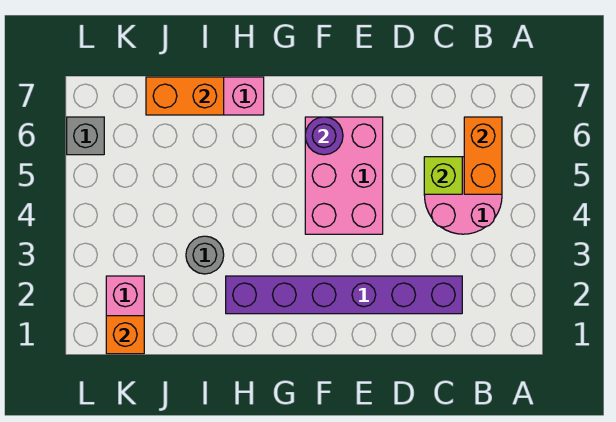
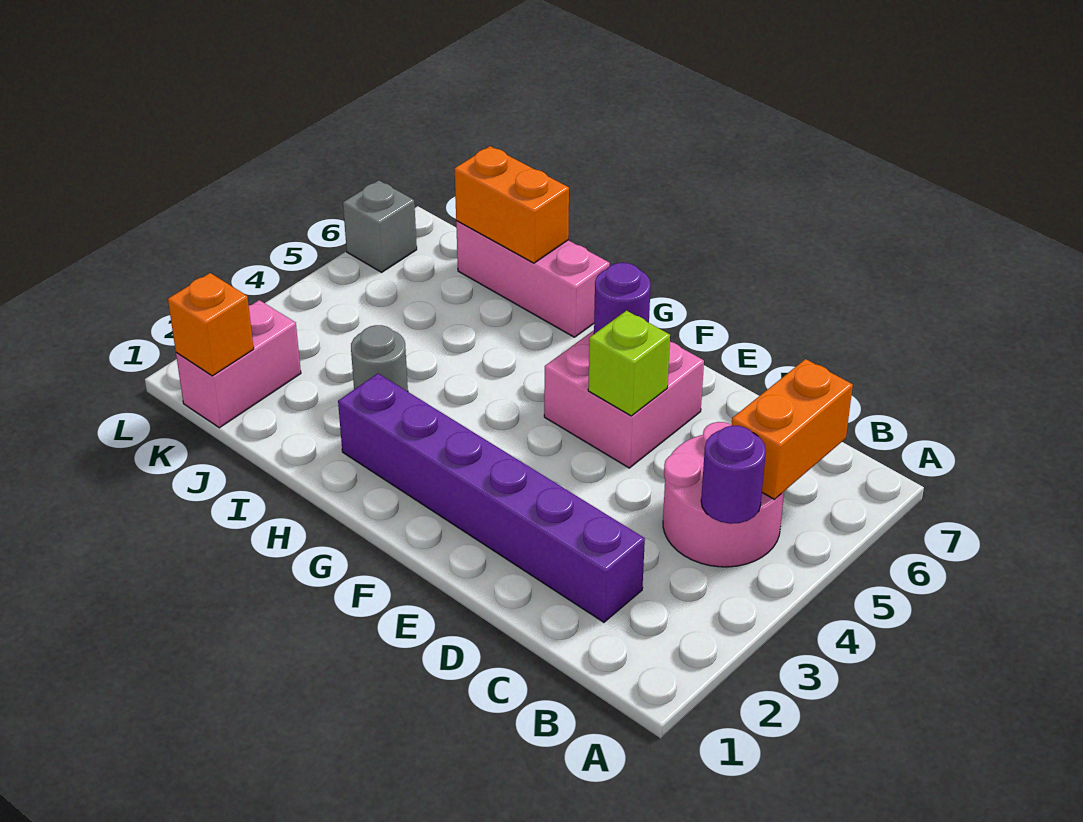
none -> purple round brick B4 level 2
lime brick C5 level 2 -> lime brick E5 level 2
pink brick E4:F6 level 1 -> pink brick E5:F6 level 1

